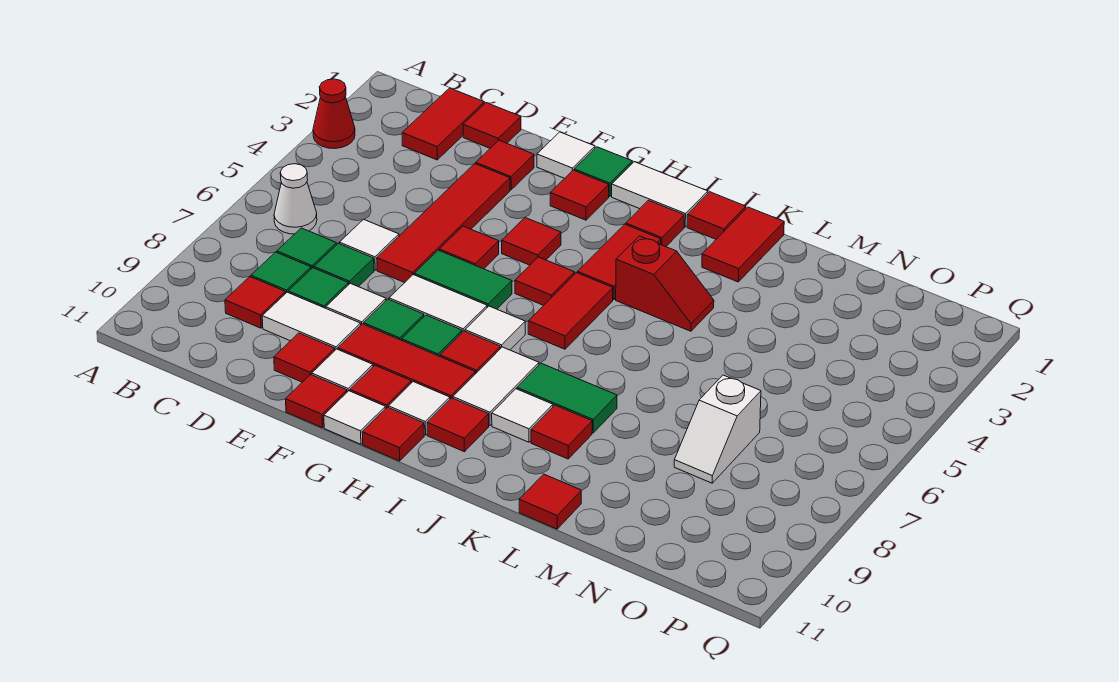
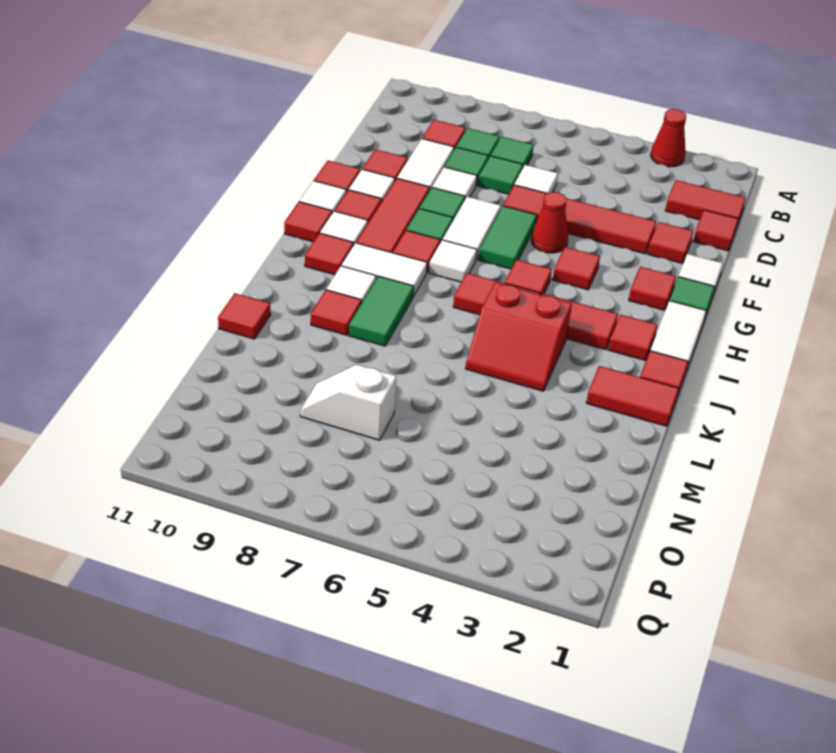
white cone B6 level 1 -> none
red tile F5 level 1 -> red cone F5 level 1
red slope J4:K4 level 1 top J -> red slope J4:K5 level 1 top J

